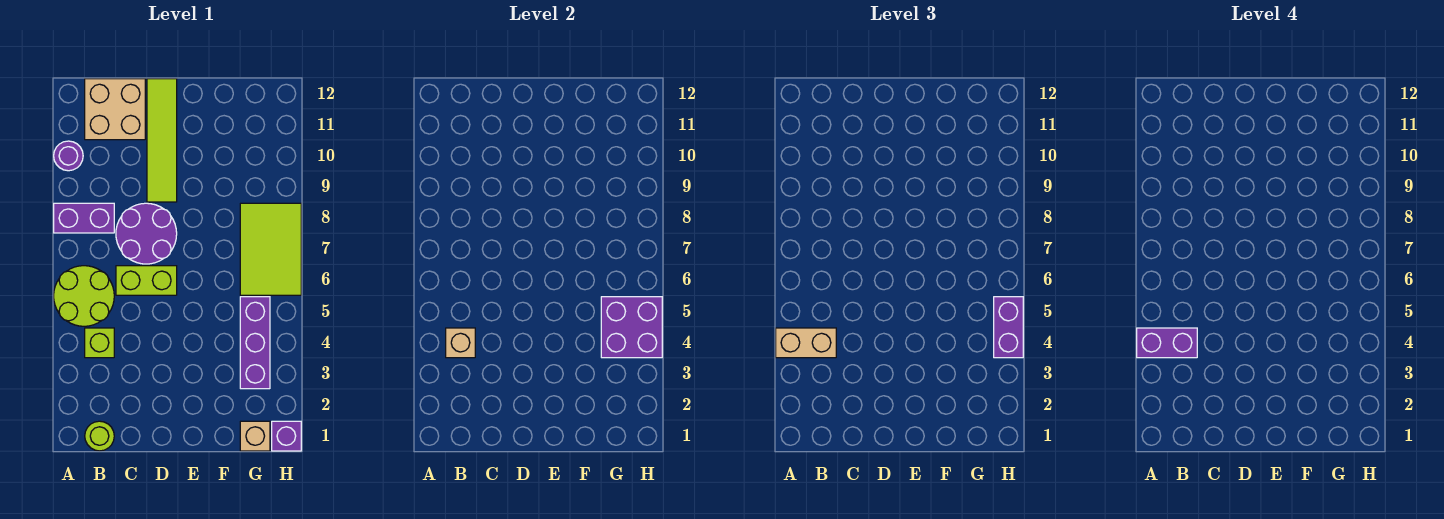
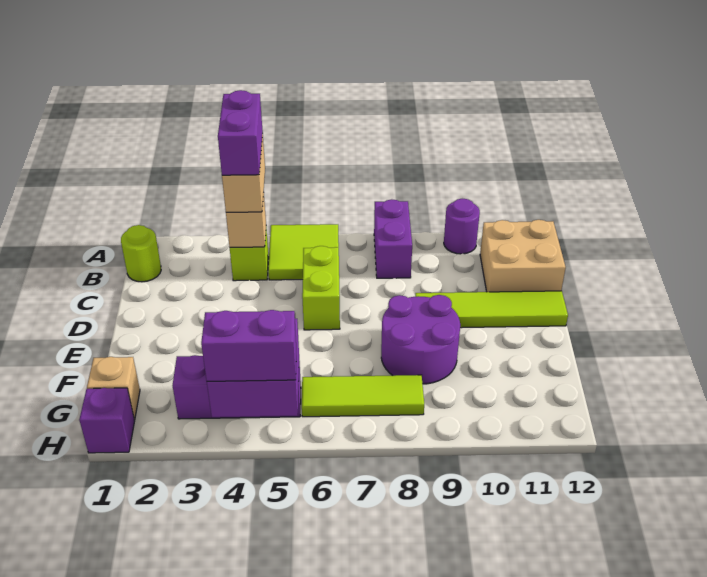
lime round brick A5:B6 level 1 -> lime tile A5:B6 level 1
purple round brick C7:D8 level 1 -> purple round brick E8:F9 level 1
lime tile G6:H8 level 1 -> lime tile G6:G8 level 1

